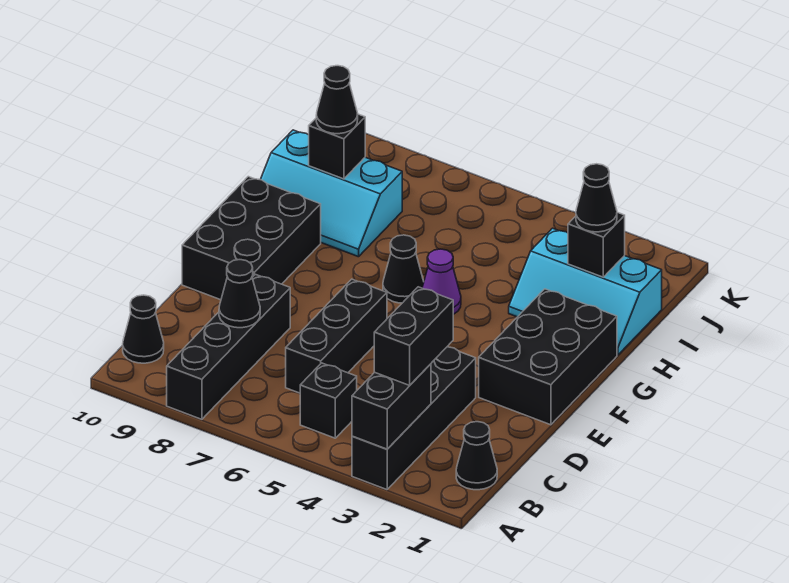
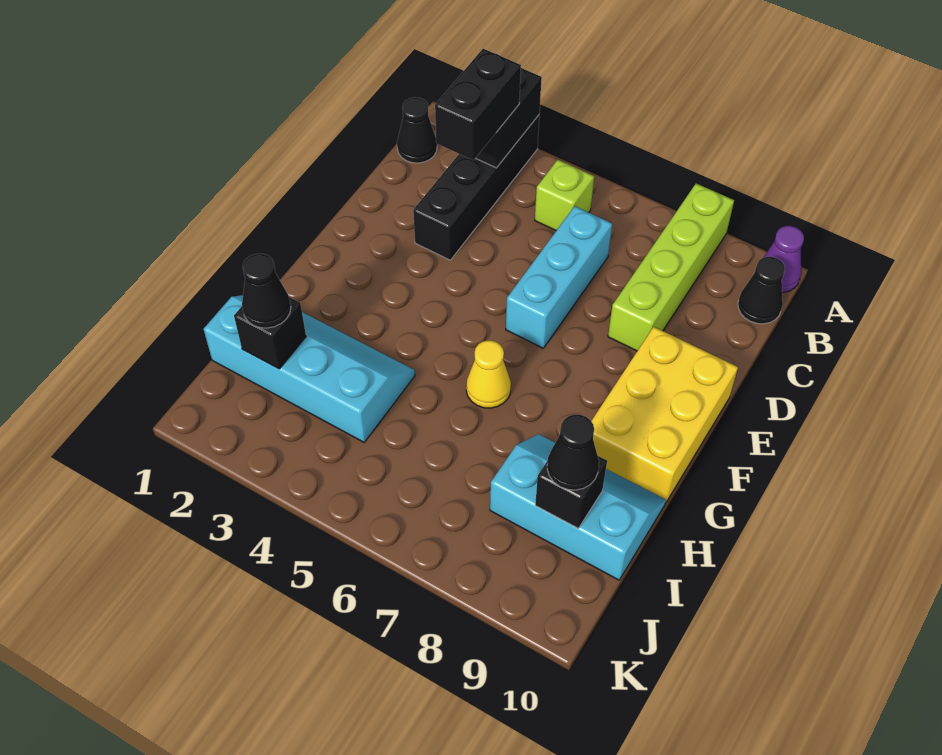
black brick A8:D8 level 1 -> lime brick A8:D8 level 1
black brick B5 level 1 -> lime brick B5 level 1
black brick C6:E6 level 1 -> cyan brick C6:E6 level 1
black cone C8 level 2 -> none
black brick E1:G2 level 1 -> none
black brick E9:G10 level 1 -> yellow brick E9:G10 level 1
purple cone G5 level 1 -> purple cone A10 level 1
black cone G6 level 1 -> yellow cone G6 level 1
cyan slope H1:I3 level 1 top I -> cyan slope H1:I4 level 1 top I

